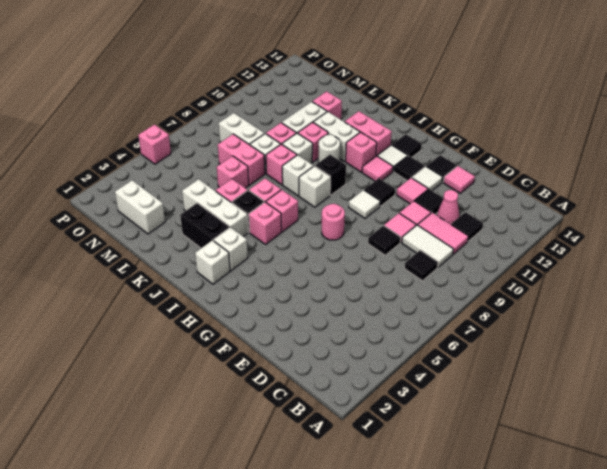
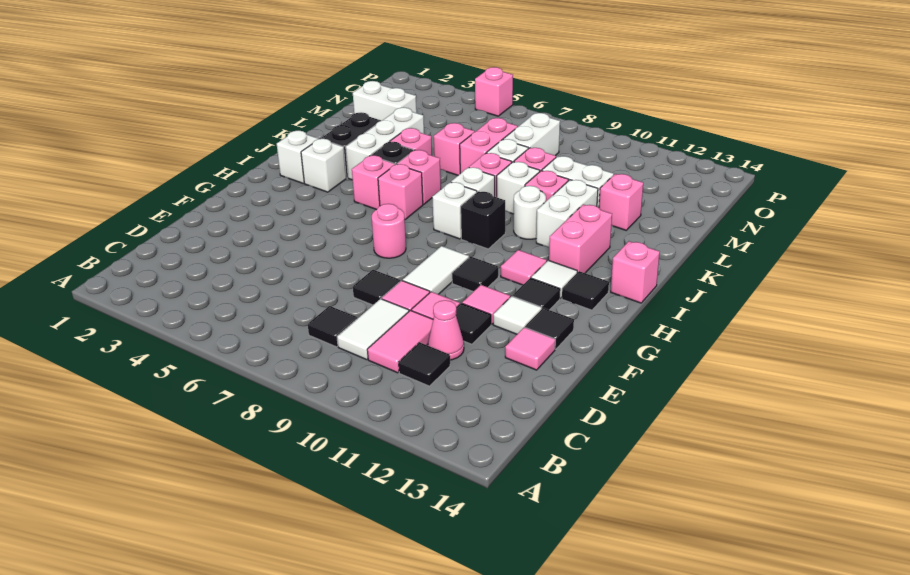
white tile G9 level 1 -> white tile F9:G9 level 1
pink brick I11 level 1 -> pink brick I14 level 1
white brick M2:N2 level 1 -> white brick M2:M3 level 1

